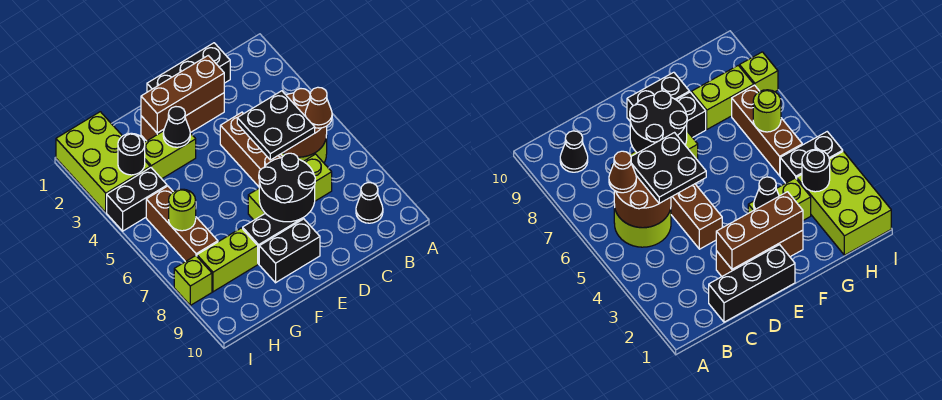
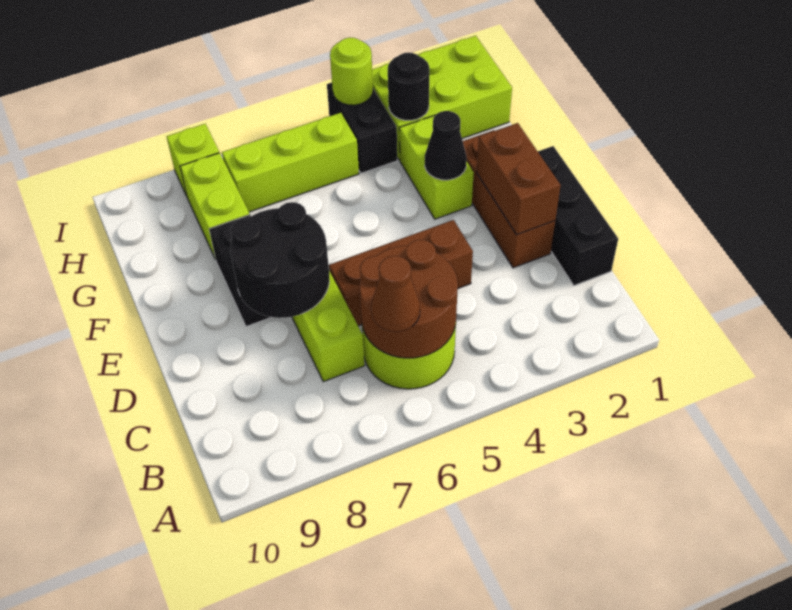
black cone B9 level 1 -> none
black plate C5:D6 level 3 -> none
brown brick D2:F2 level 2 -> brown brick D2:E2 level 2
black brick E9:F9 level 1 -> none
brown brick H5:H7 level 1 -> lime brick H5:H7 level 1
lime round brick H6 level 2 -> lime round brick I4 level 2

